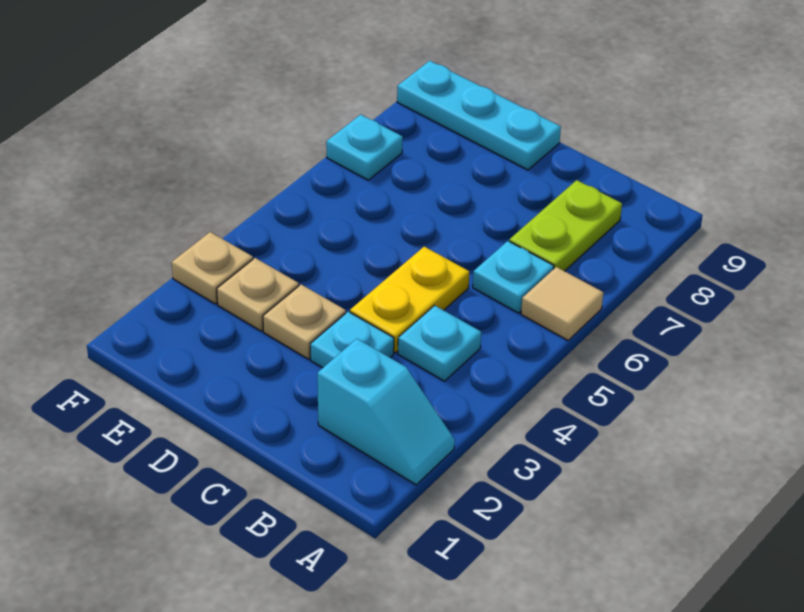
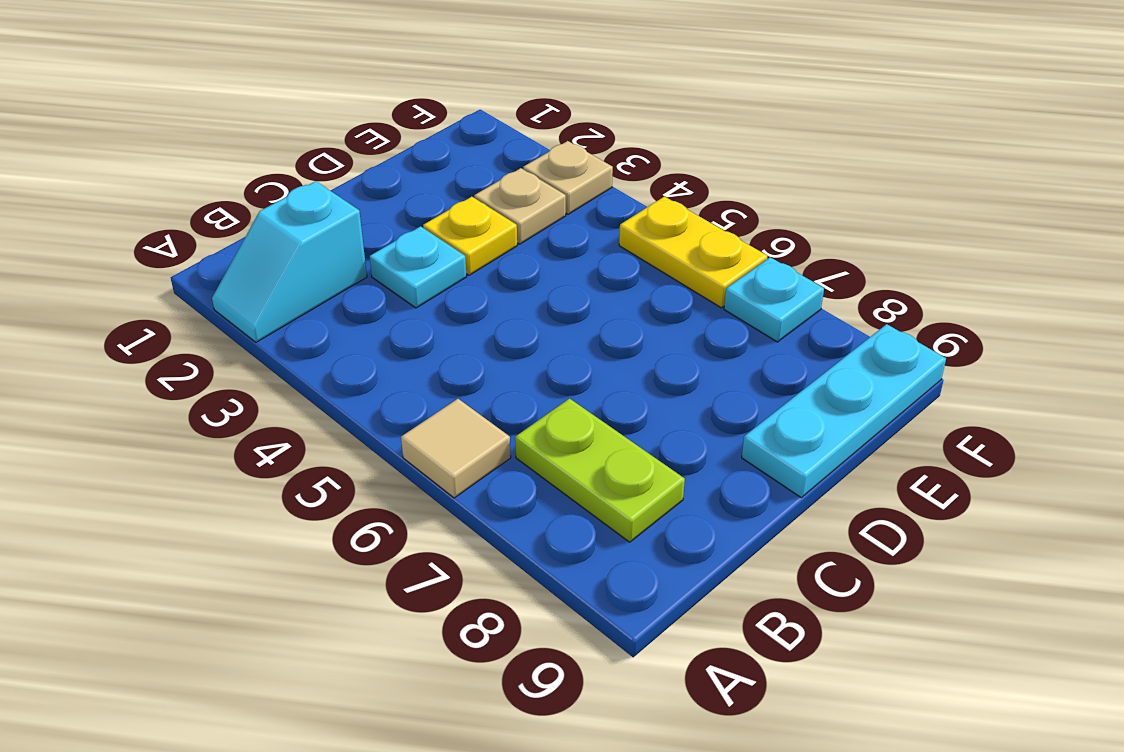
cyan plate B4 level 1 -> none
cyan plate B6 level 1 -> none
yellow plate C4:C5 level 1 -> yellow plate F5:F6 level 1
tan plate D3 level 1 -> yellow plate D3 level 1

